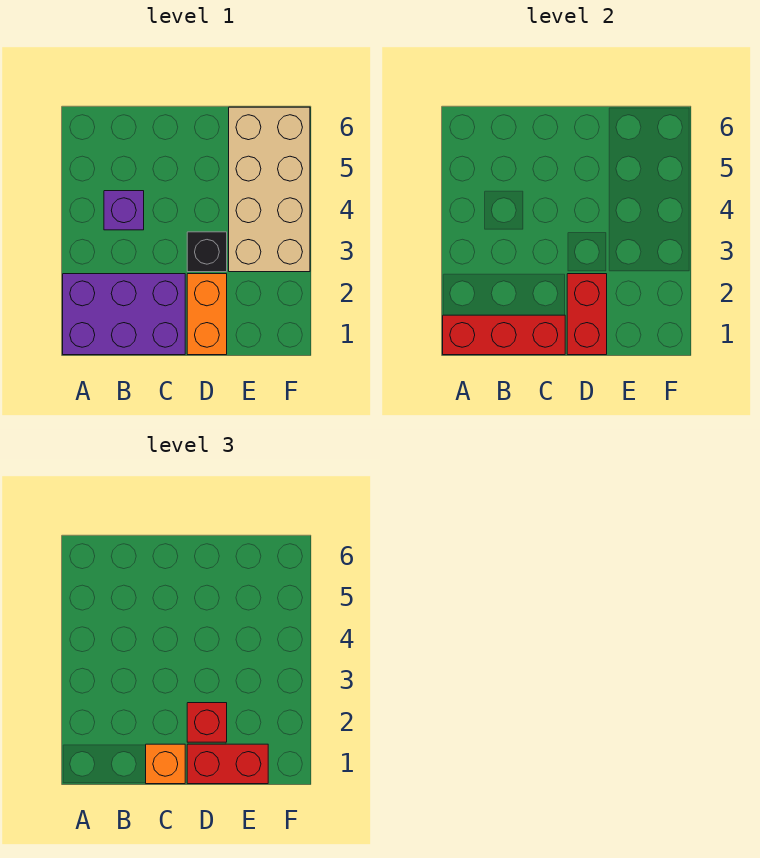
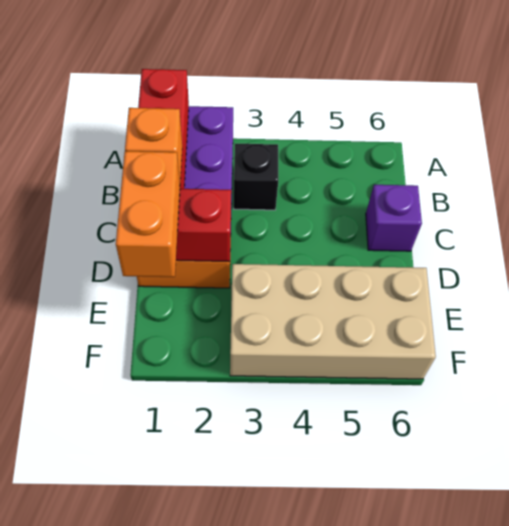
purple brick B4 level 1 -> purple brick C6 level 1
red brick D1:E1 level 3 -> orange brick D1:E1 level 3
red brick D2 level 3 -> none
black brick D3 level 1 -> black brick B3 level 1

